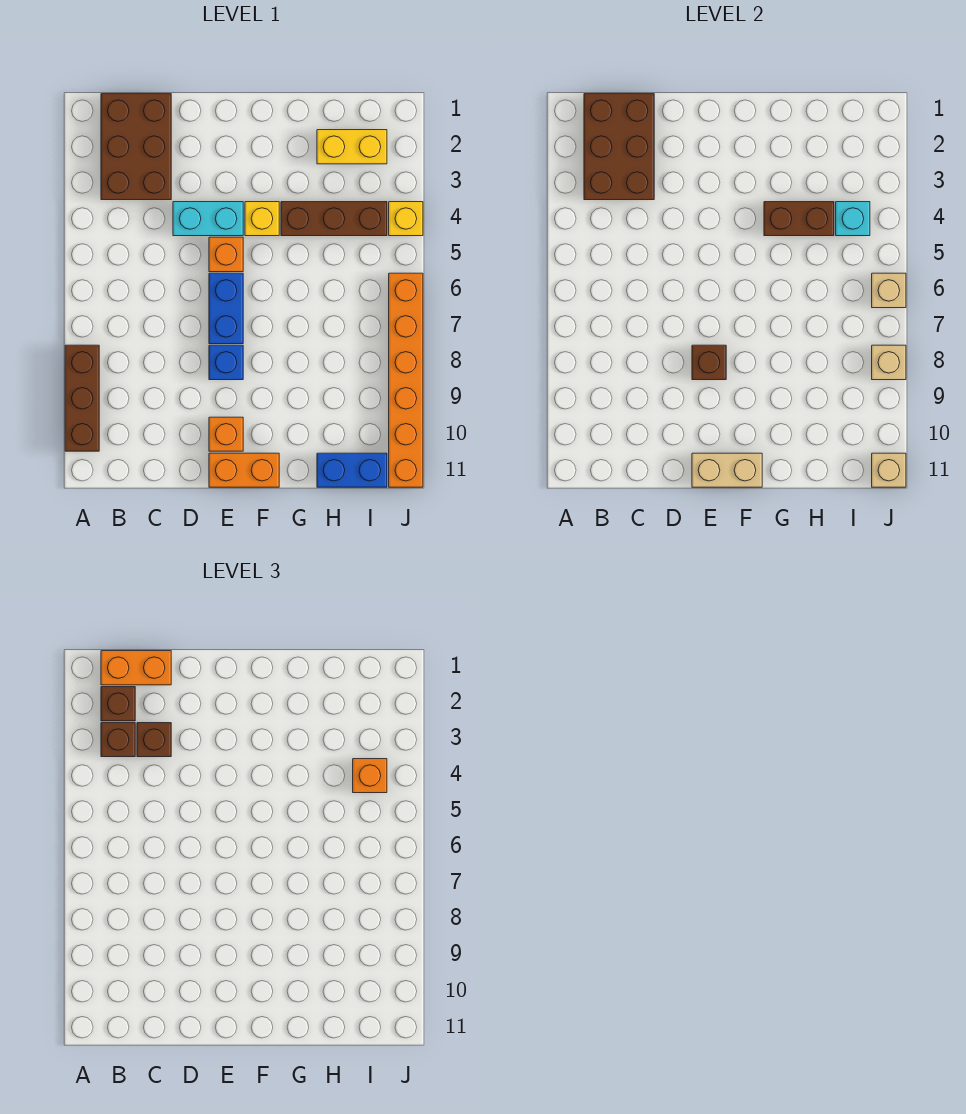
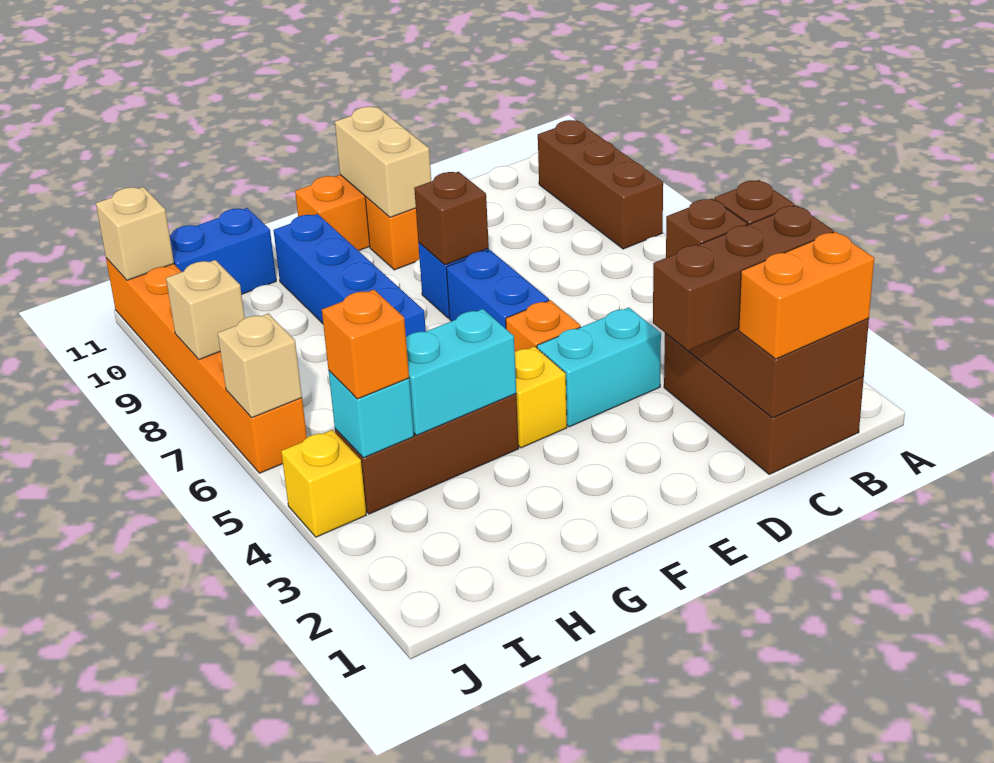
brown brick B2 level 3 -> brown brick B2:D2 level 3
tan brick E11:F11 level 2 -> tan brick E10:E11 level 2
brown brick G4:H4 level 2 -> cyan brick G4:H4 level 2
none -> blue brick G7:G10 level 1
yellow brick H2:I2 level 1 -> none

